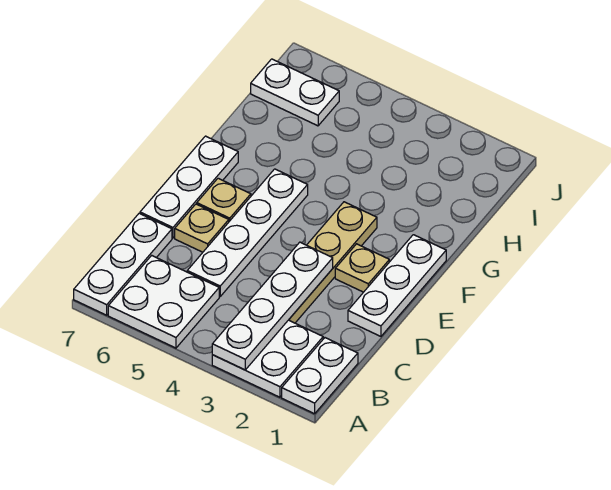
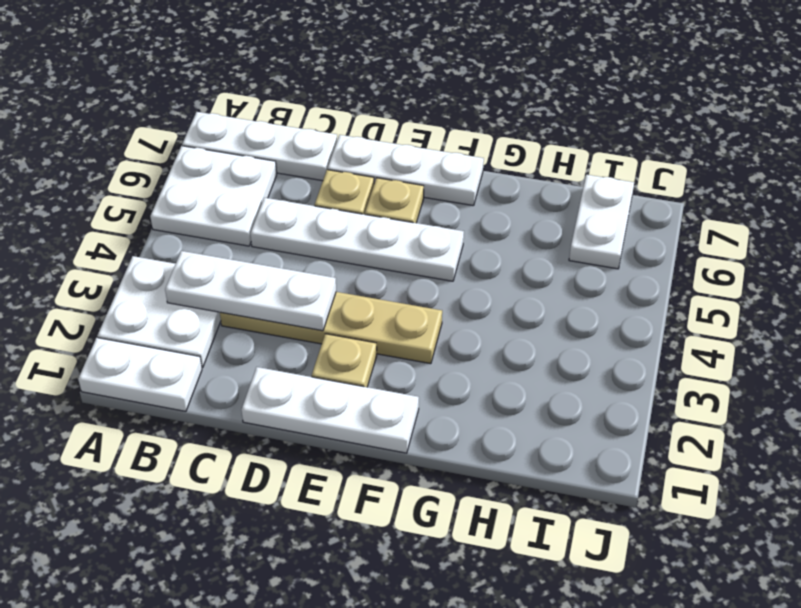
white plate A3:D3 level 2 -> white plate B3:D3 level 2

